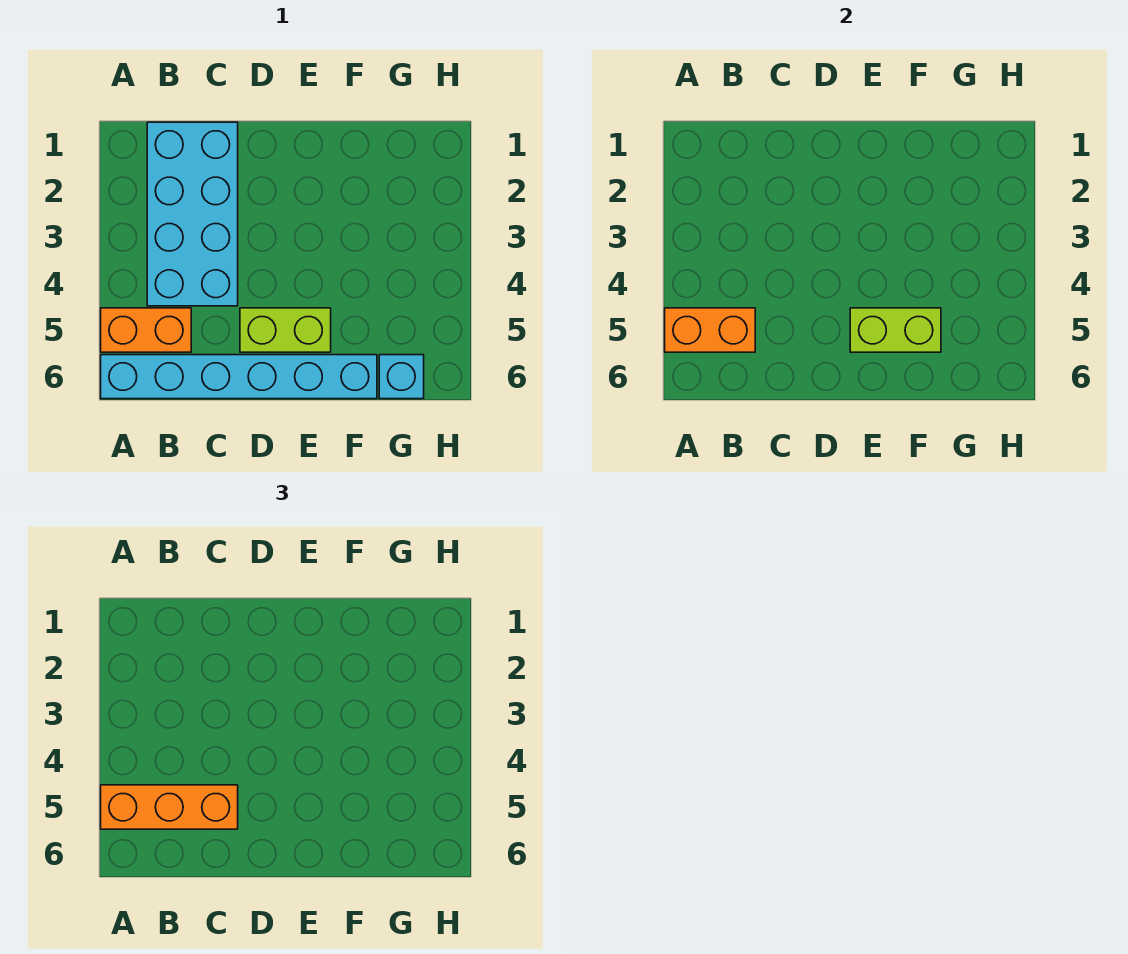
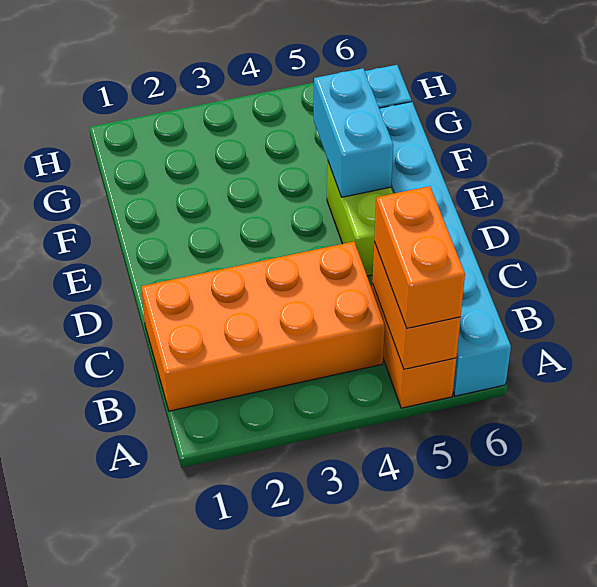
orange brick A5:C5 level 3 -> orange brick A5:B5 level 3
cyan brick B1:C4 level 1 -> orange brick B1:C4 level 1
lime brick E5:F5 level 2 -> cyan brick E5:F5 level 2

